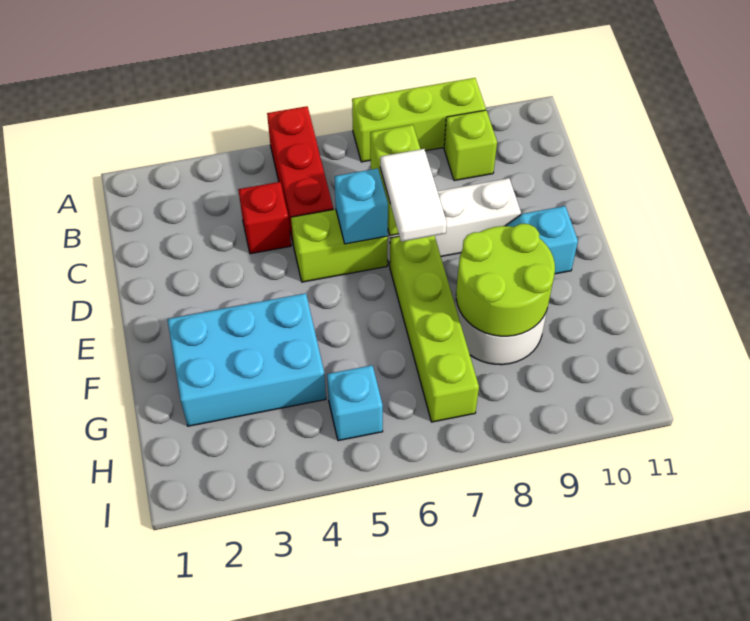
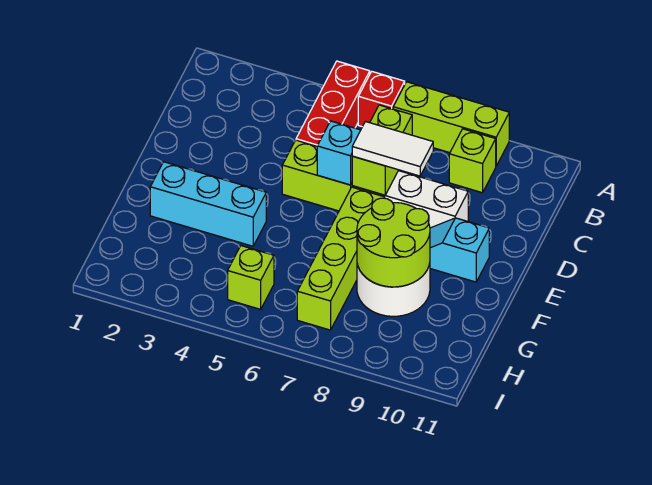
red brick C4 level 1 -> red brick A6 level 1
white tile D7:E7 level 3 -> white tile D7:D8 level 3
cyan brick F2:G4 level 1 -> cyan brick F2:F4 level 1
cyan brick H5 level 1 -> lime brick H5 level 1

